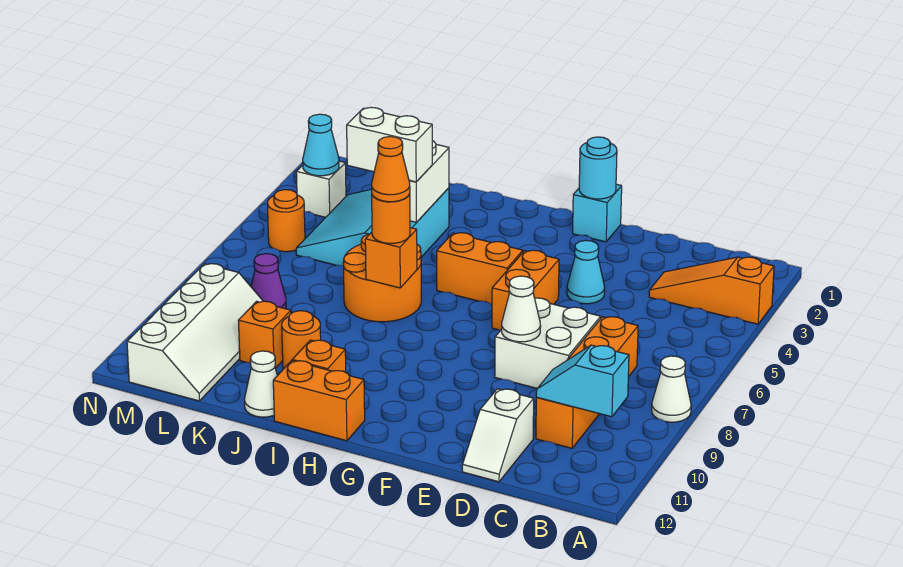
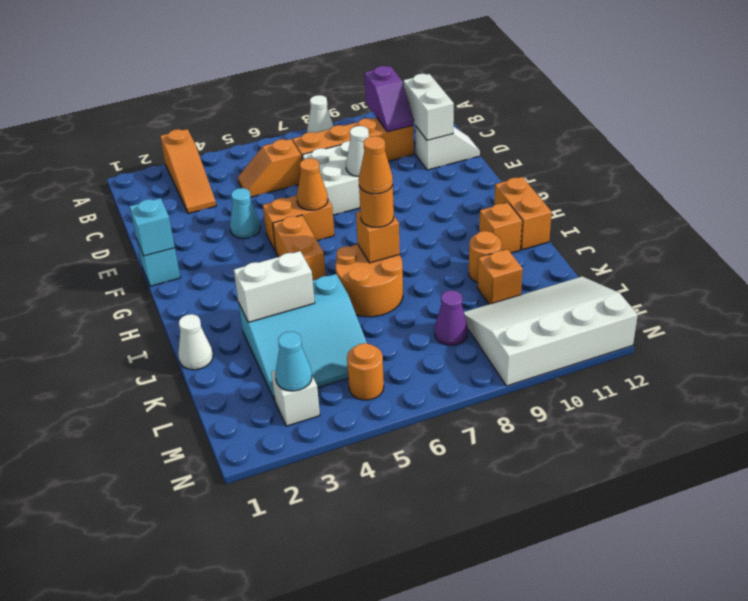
cyan slope B10:C10 level 2 top B -> purple slope B10:C10 level 2 top B
none -> orange slope C5:C6 level 1 top 6
cyan round brick F1 level 2 -> cyan brick F1 level 2
none -> orange cone F6 level 2
white brick J4:K4 level 3 -> white brick C11:D11 level 2
white cone J12 level 1 -> white cone J1 level 1
white slope L9:M12 level 1 top M -> white slope L9:N12 level 1 top N

